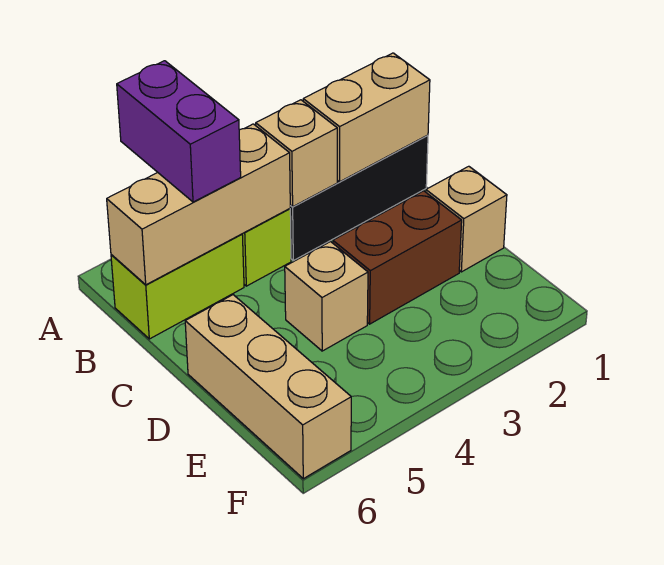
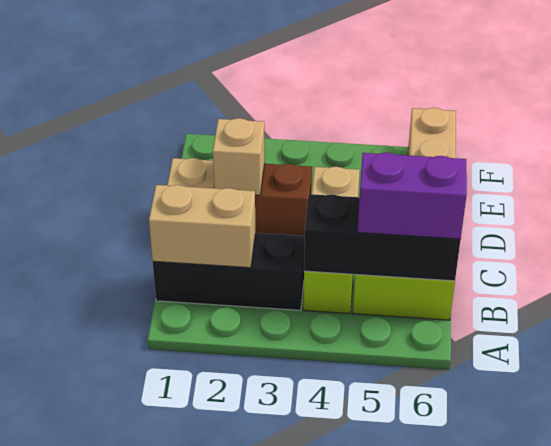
purple brick A5:B5 level 3 -> purple brick B5:B6 level 3
tan brick B3 level 2 -> tan brick D2 level 2
tan brick B4:B6 level 2 -> black brick B4:B6 level 2

